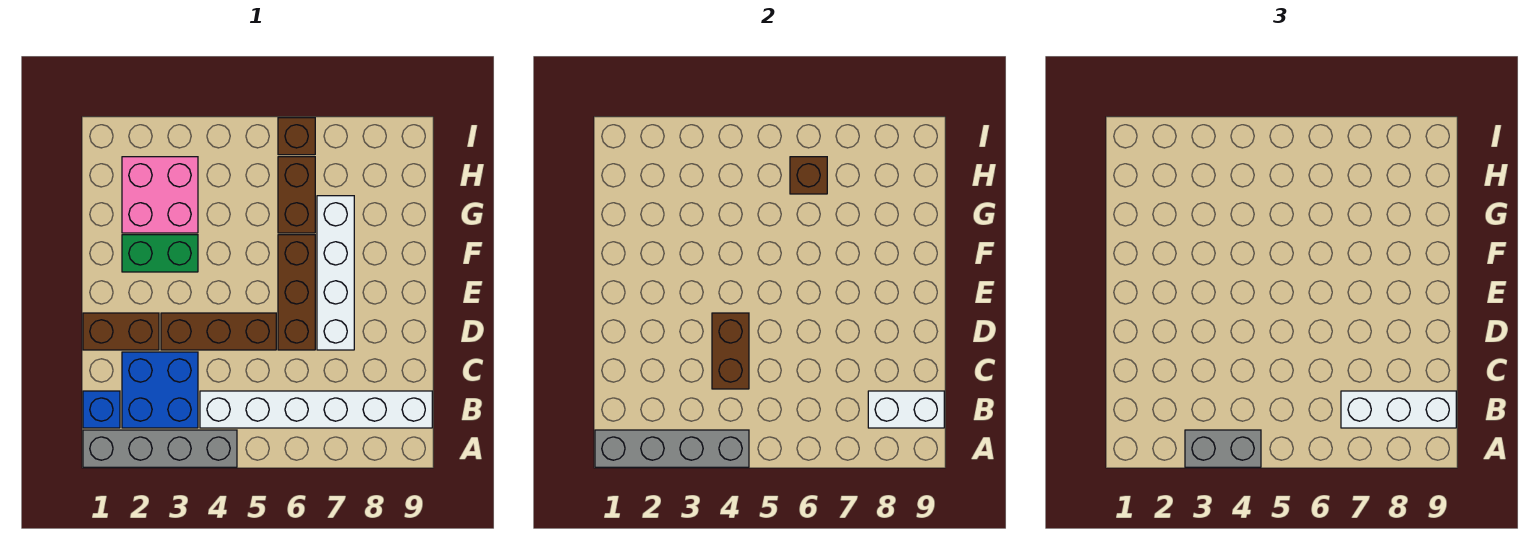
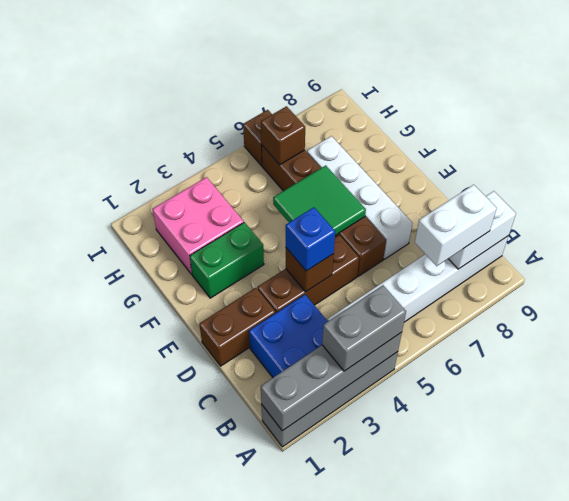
blue brick B1 level 1 -> blue brick D4 level 3
white brick B7:B9 level 3 -> white brick B7:B8 level 3
brown brick C4:D4 level 2 -> brown brick D4 level 2
none -> green tile E5:F6 level 2

